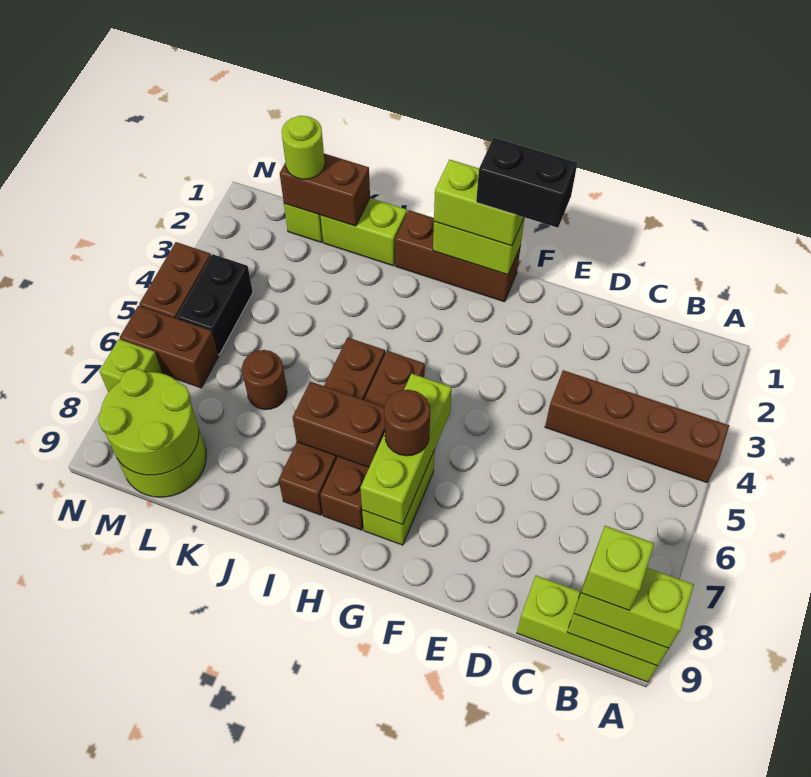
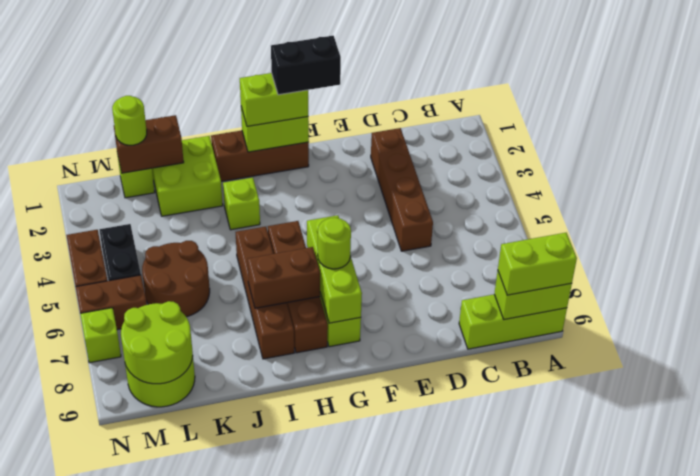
brown brick A4:D4 level 1 -> brown brick D2:D5 level 1
lime brick B9 level 4 -> lime brick I3 level 1
brown round brick G7 level 3 -> lime round brick G7 level 3
lime brick J1:K1 level 1 -> lime brick J1:K2 level 1
brown round brick K6 level 1 -> brown round brick K5:L6 level 1

